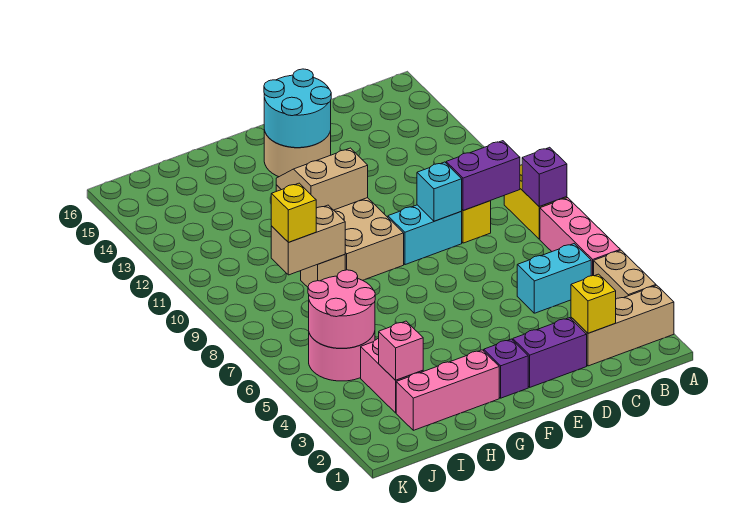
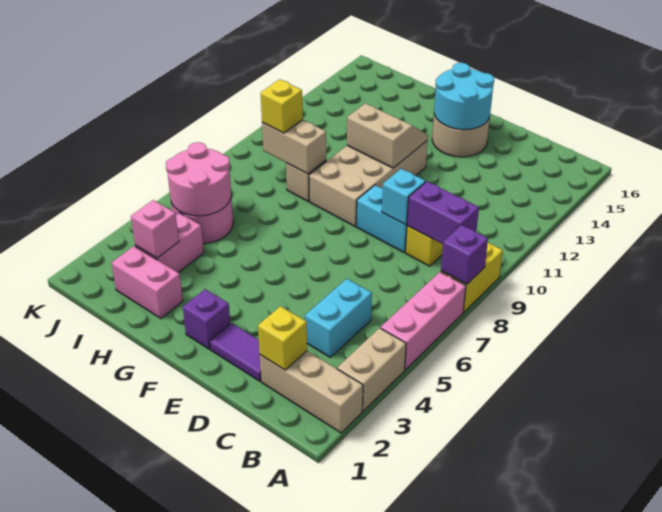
cyan brick B5:C5 level 1 -> cyan brick C4:C5 level 1
purple brick D2:E2 level 1 -> purple tile D2:E2 level 1
pink brick G2:I2 level 1 -> pink brick H2:I2 level 1

